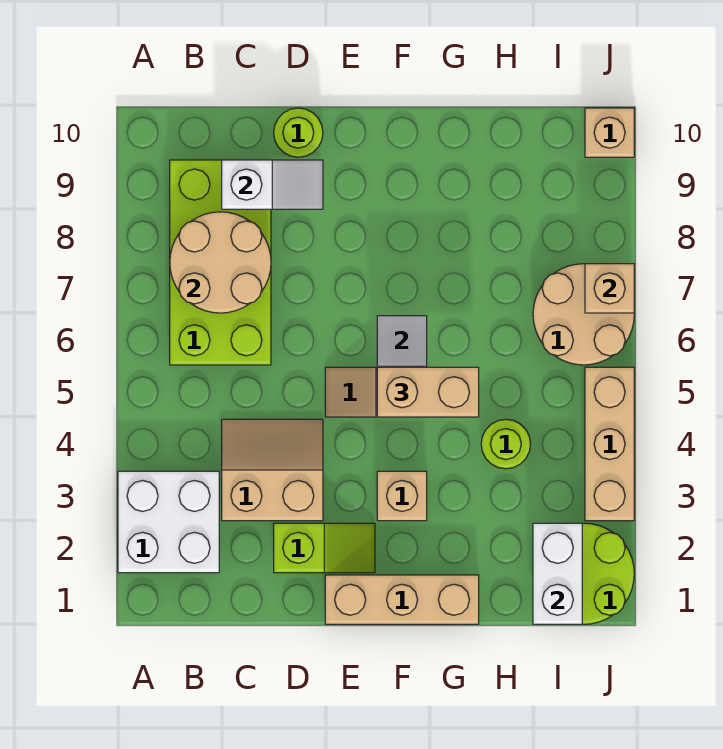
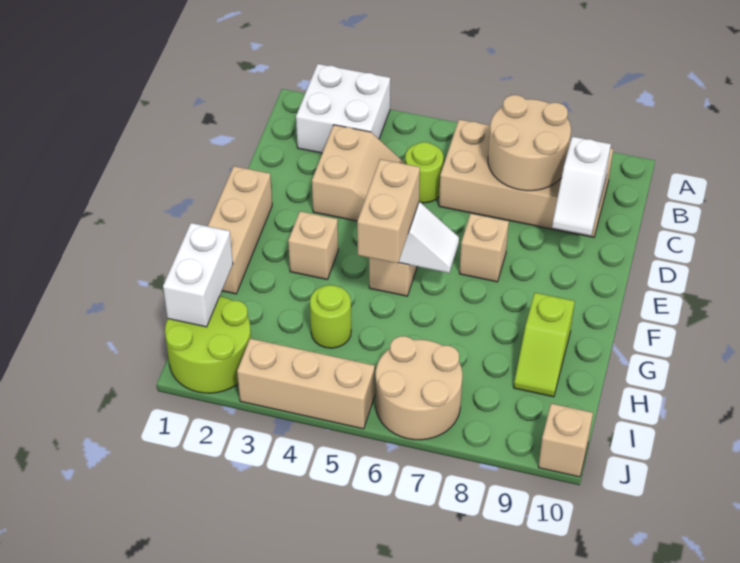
lime brick B6:C9 level 1 -> tan brick B6:C9 level 1
lime slope D2:E2 level 1 top D -> lime slope G9:H9 level 1 top G
lime round brick D10 level 1 -> lime round brick C5 level 1
white brick I1:I2 level 2 -> white brick H1:I1 level 2
tan brick J7 level 2 -> tan brick E7 level 1

